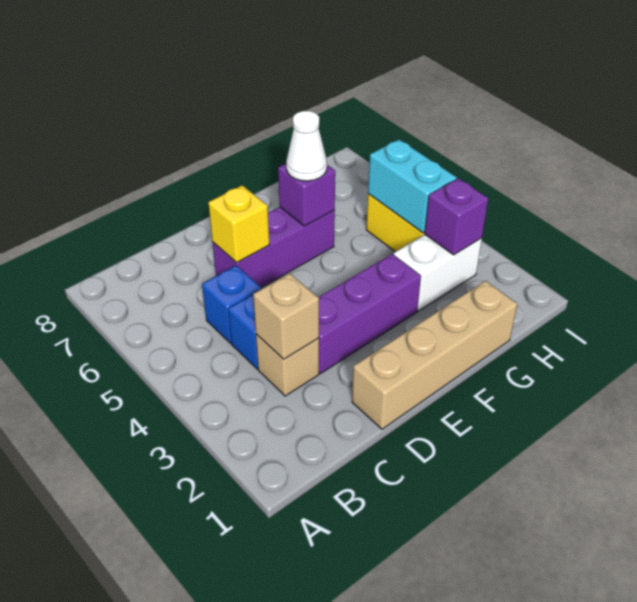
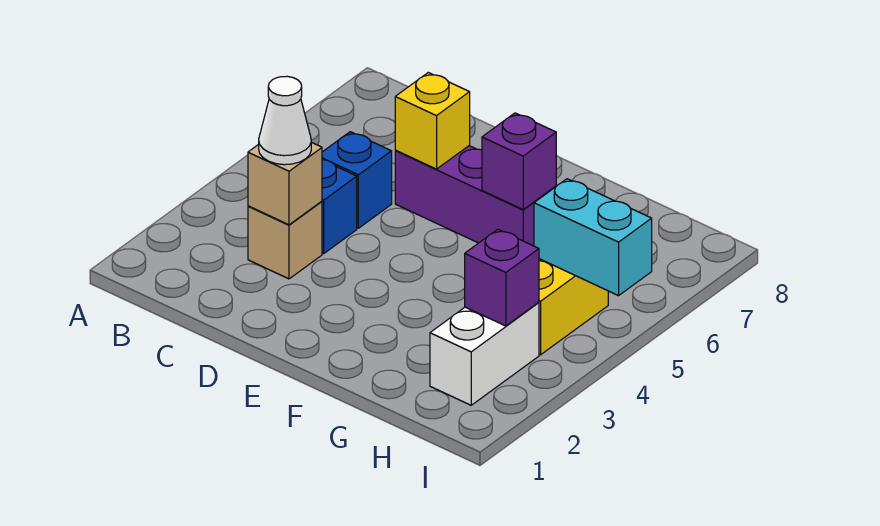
tan brick D1:G1 level 1 -> none
purple brick D3:F3 level 1 -> none
white cone F6 level 3 -> white cone C3 level 3
white brick G3:H3 level 1 -> white brick H2:H3 level 1
cyan brick H4:H5 level 2 -> cyan brick H5:I5 level 2

